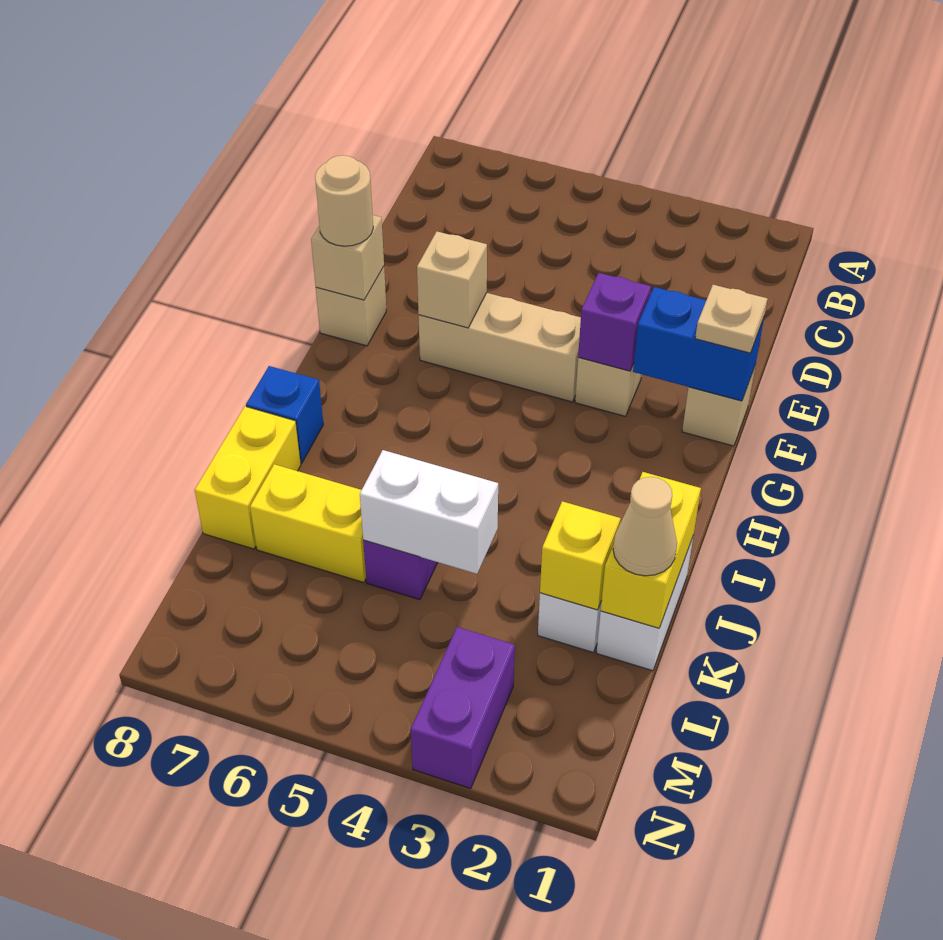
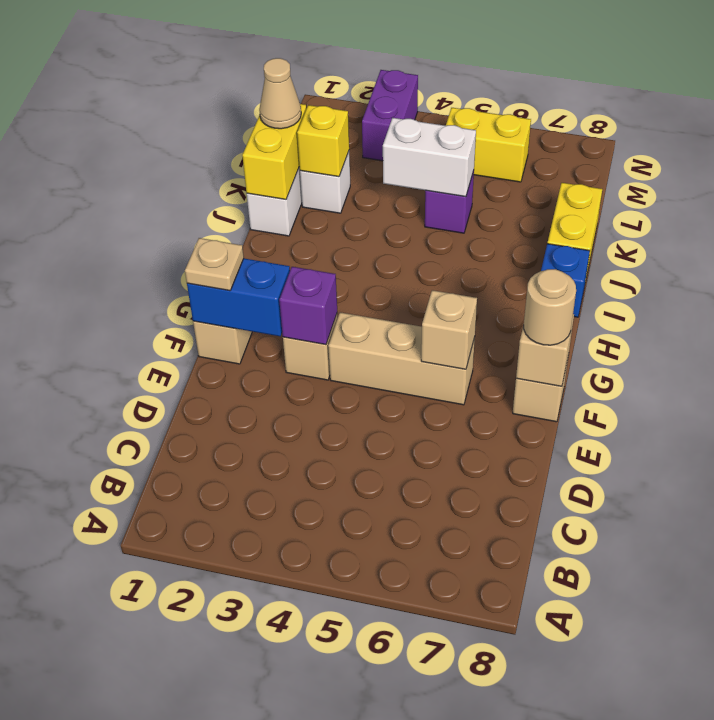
yellow brick K6:K7 level 1 -> yellow brick M5:M6 level 1

